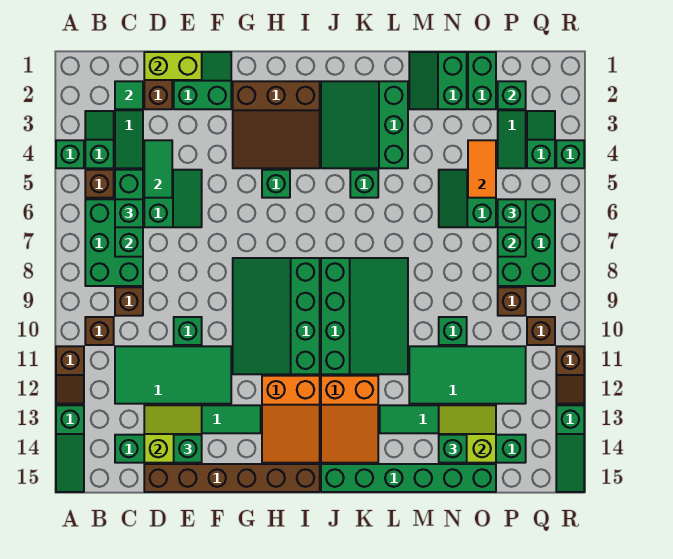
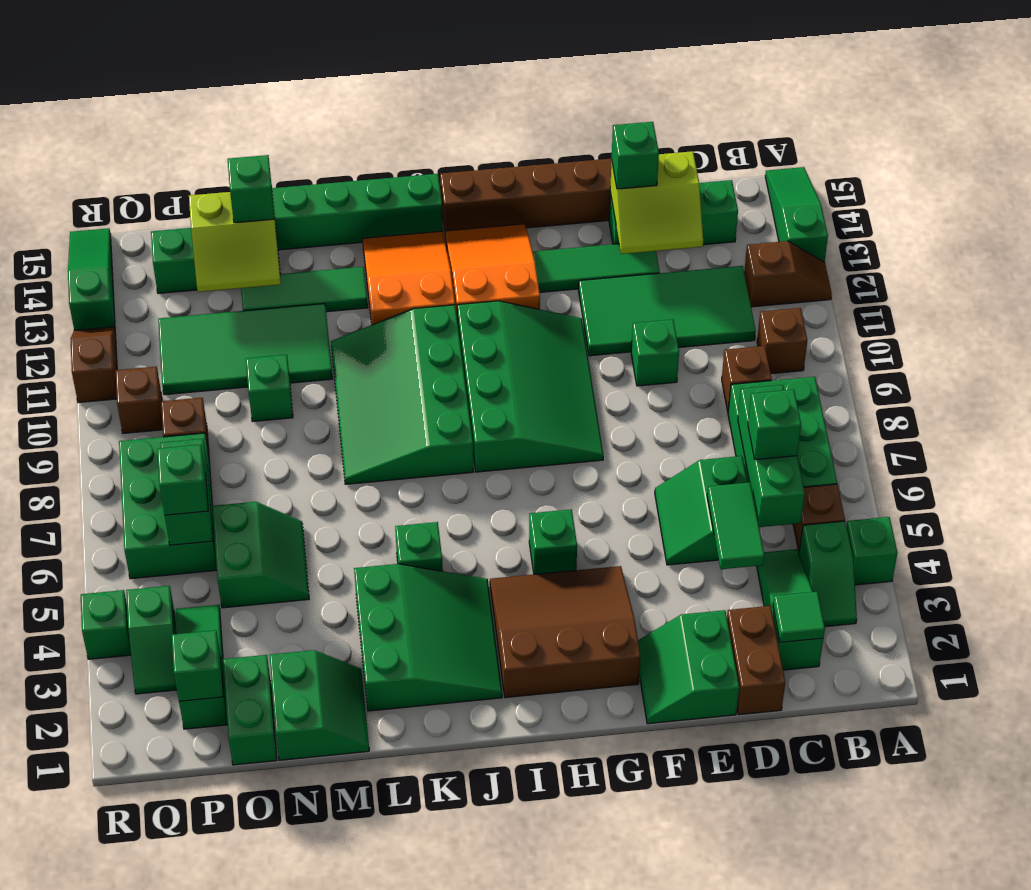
brown slope A11:A12 level 1 top 11 -> brown slope A12:B12 level 1 top B
lime brick D1:E1 level 2 -> none
green slope E1:F2 level 1 top 2 -> green slope E1:F2 level 1 top E
orange tile O4:O5 level 2 -> none

